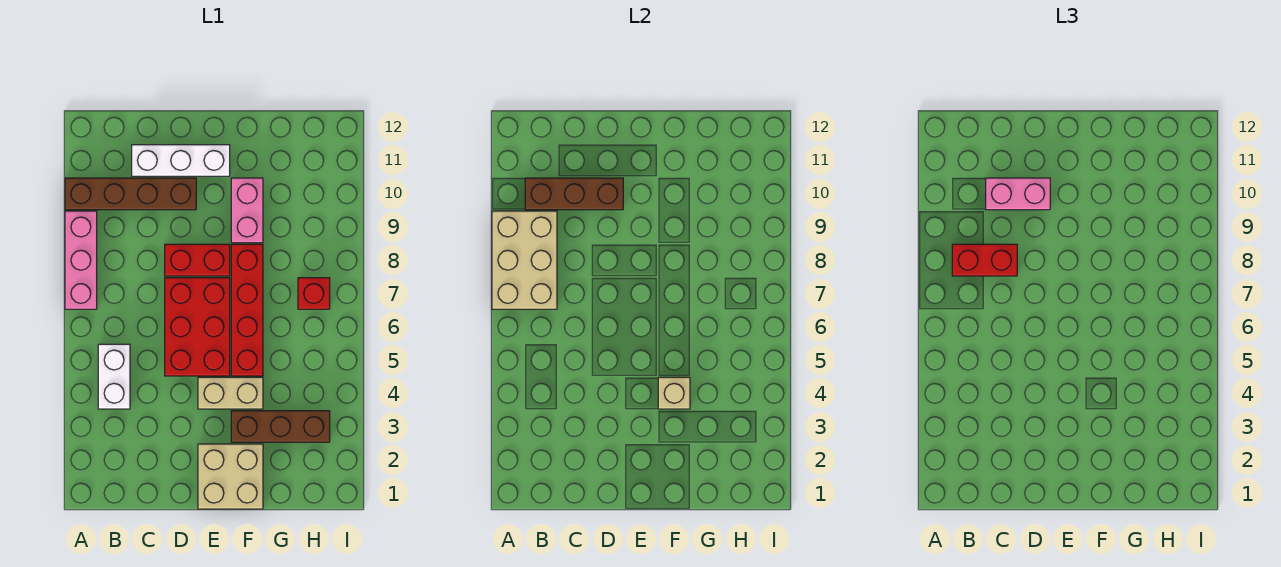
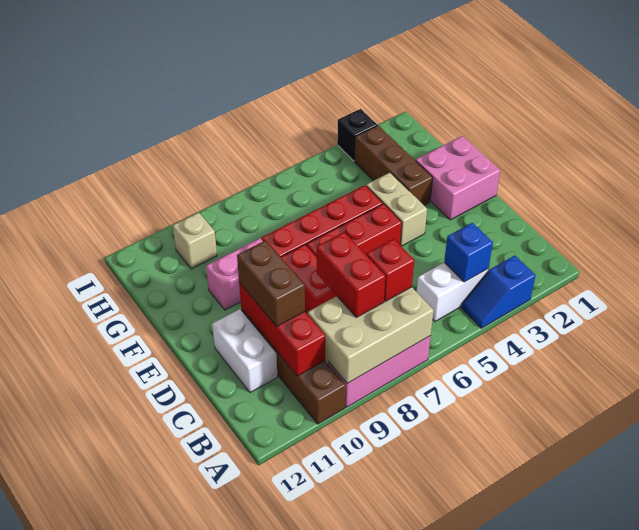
none -> blue slope A3:A4 level 1 top 3
none -> blue brick B4 level 2
brown brick B10:D10 level 2 -> red brick B10:D10 level 2
pink brick C10:D10 level 3 -> brown brick C10:D10 level 3
white brick C11:E11 level 1 -> white brick C11:D11 level 1
red brick D5:E7 level 1 -> red brick E5:E7 level 1
tan brick E1:F2 level 1 -> pink brick E1:F2 level 1
tan brick F4 level 2 -> tan brick H10 level 1
red brick H7 level 1 -> red brick B7 level 3
none -> black brick I3 level 1

